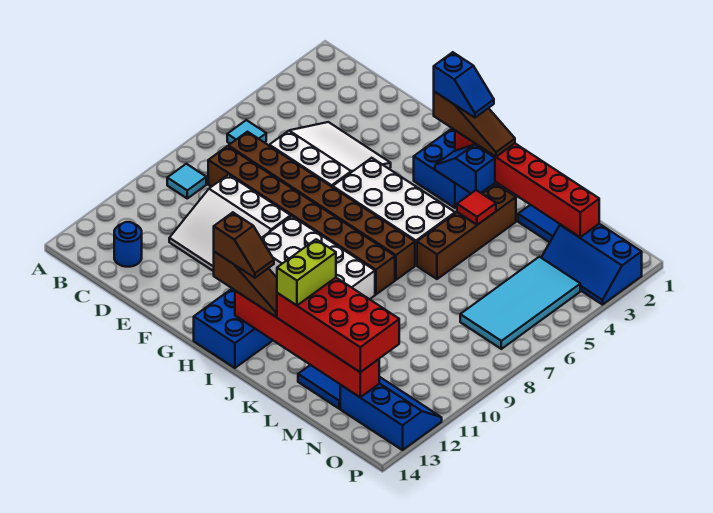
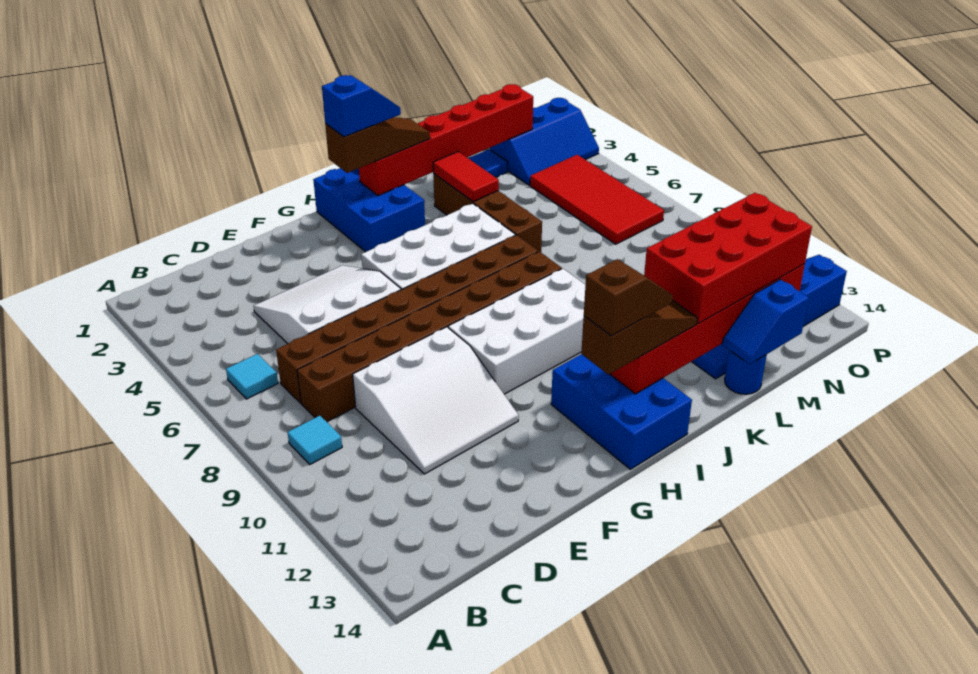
blue round brick C13 level 1 -> blue round brick L14 level 1
blue slope I3:J3 level 2 top J -> blue slope L14:M14 level 2 top M
red tile K4 level 2 -> red tile K3:K4 level 2
lime brick K12:K13 level 4 -> none
cyan tile N4:O7 level 1 -> red tile N4:O7 level 1

